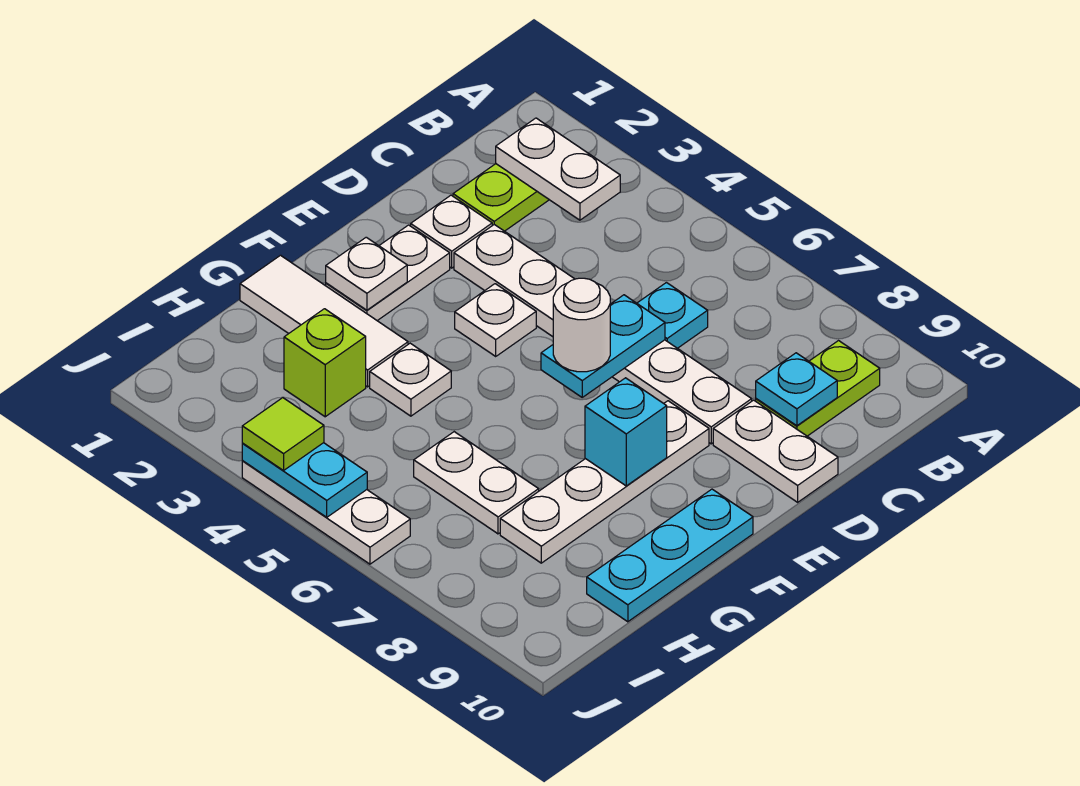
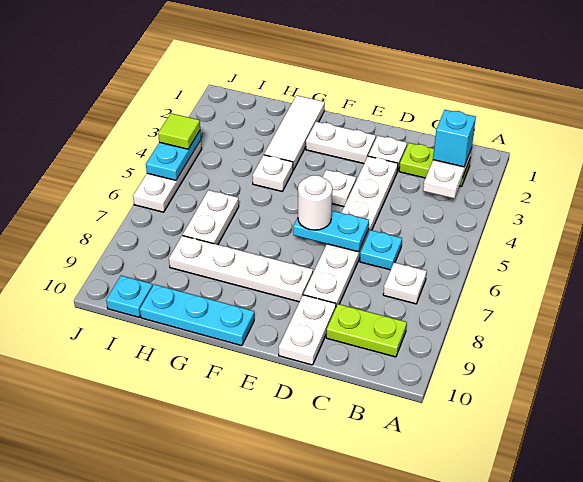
cyan plate C9 level 2 -> cyan plate I10 level 1
white plate F2 level 2 -> white plate B7 level 1
cyan brick F8 level 2 -> cyan brick B2 level 3
lime brick H3 level 1 -> none

